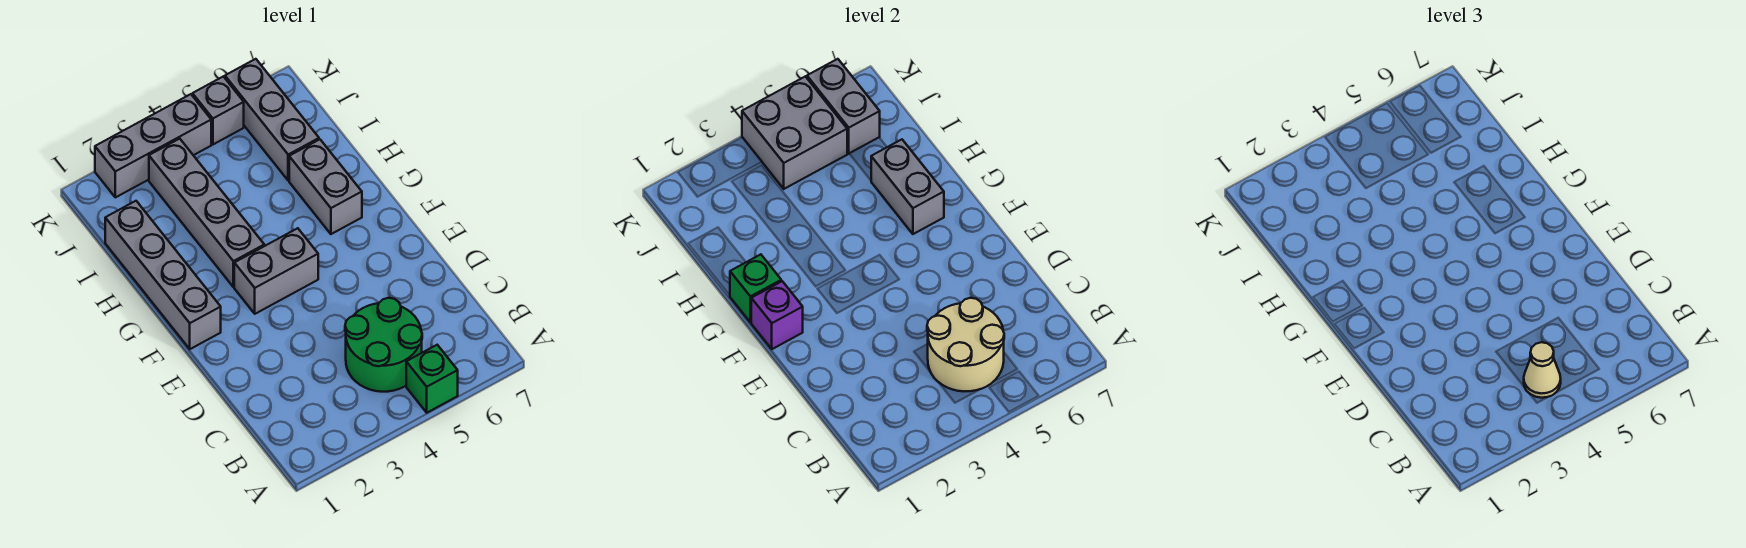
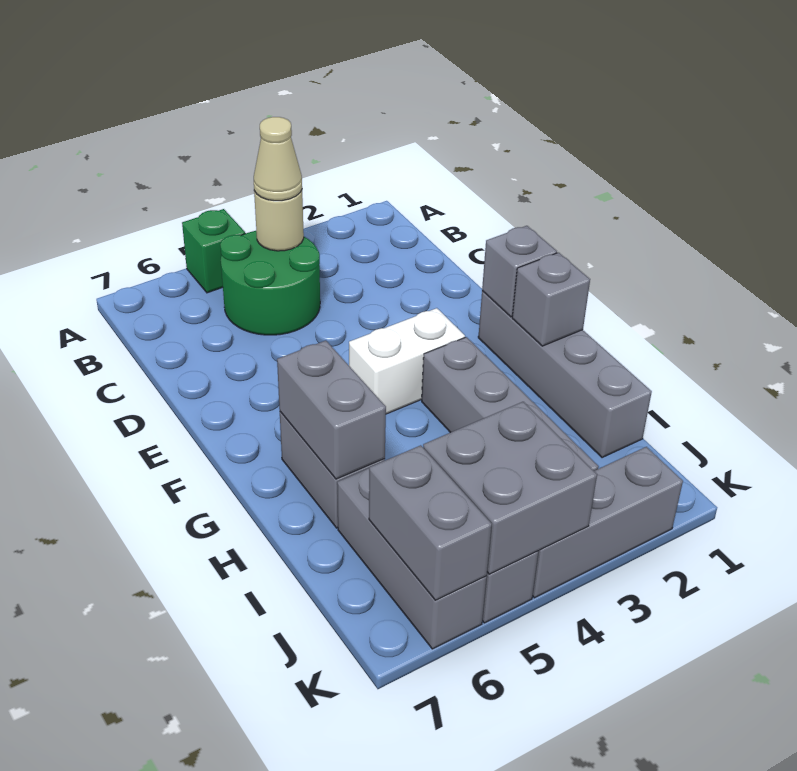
tan round brick B4:C5 level 2 -> tan round brick B4 level 2
purple brick F1 level 2 -> grey brick F1 level 2
grey brick F3:F4 level 1 -> white brick F3:F4 level 1
green brick G1 level 2 -> grey brick G1 level 2

